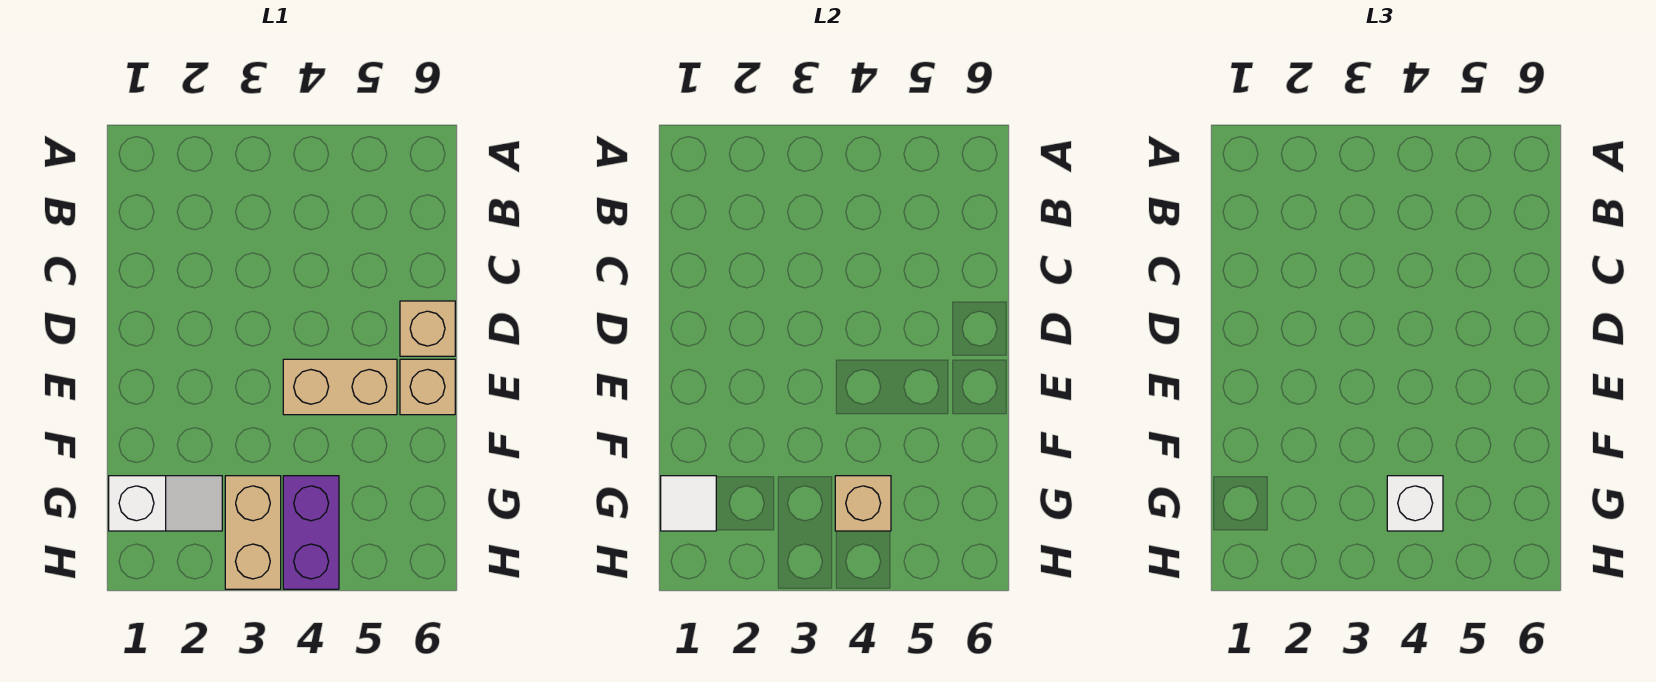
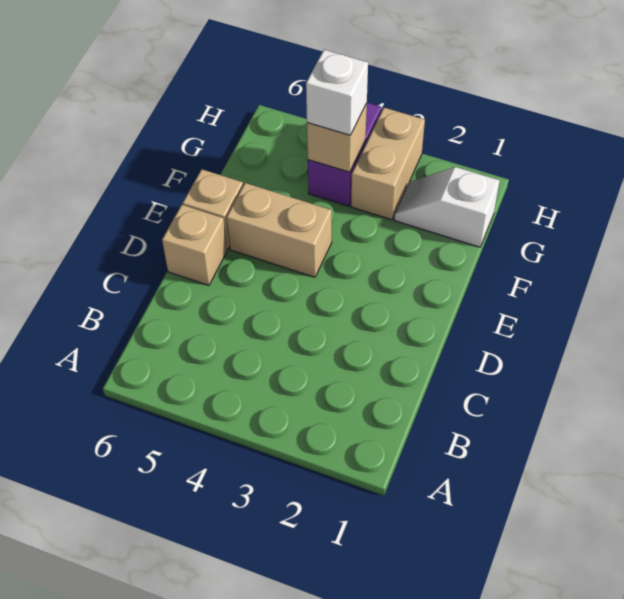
white tile G1 level 2 -> none

